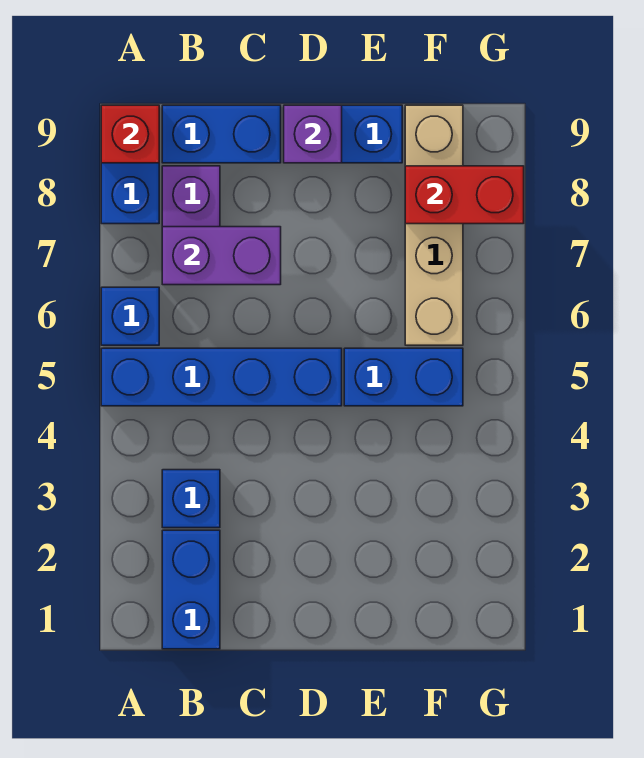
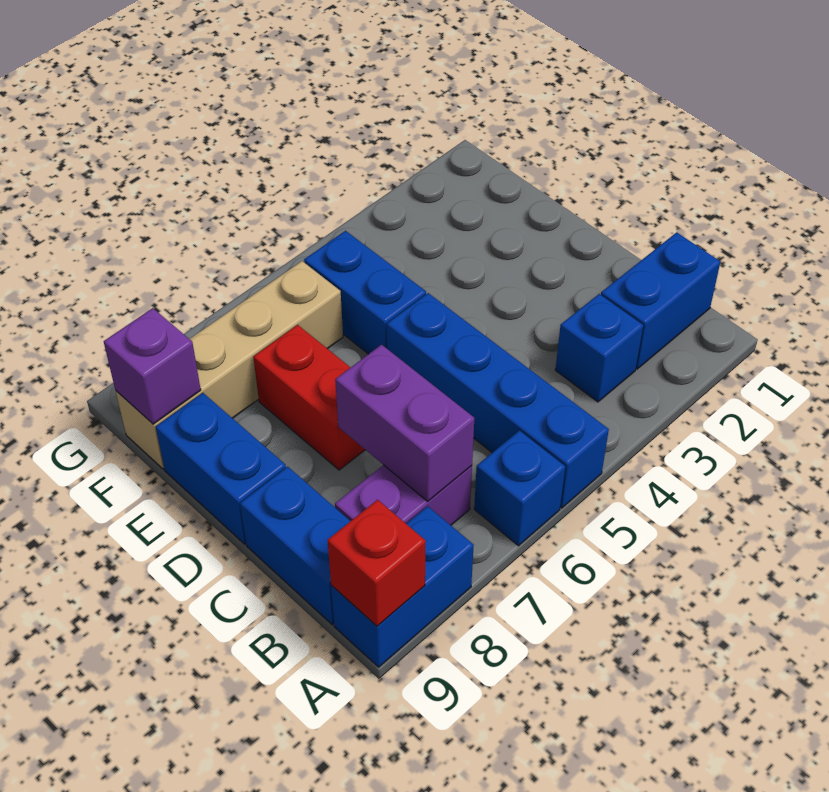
purple brick D9 level 2 -> purple brick F9 level 2
red brick F8:G8 level 2 -> red brick D7:E7 level 1

